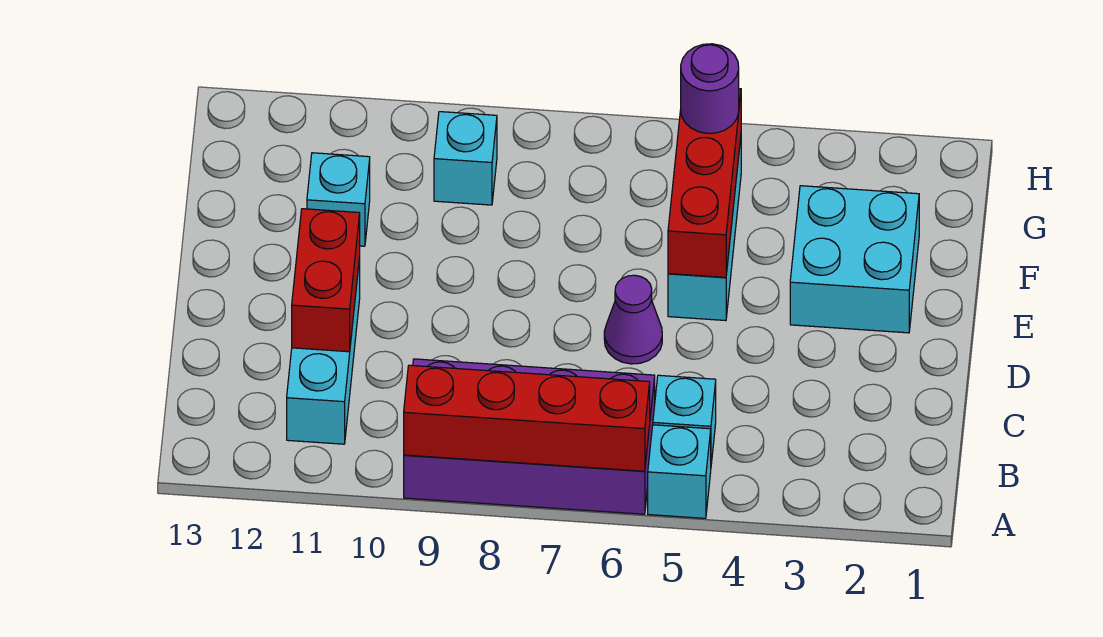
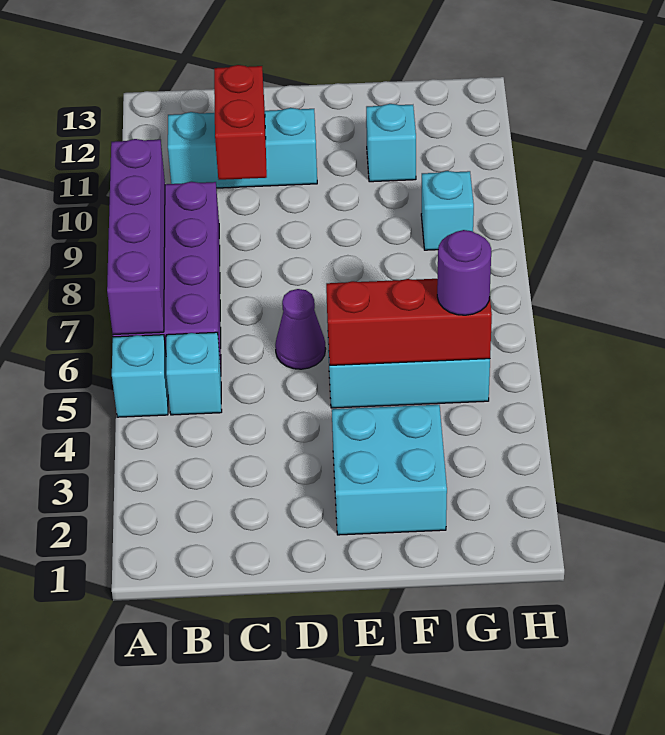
red brick A6:A9 level 2 -> purple brick A6:A9 level 2
red brick C11:D11 level 2 -> red brick C10:C11 level 2

